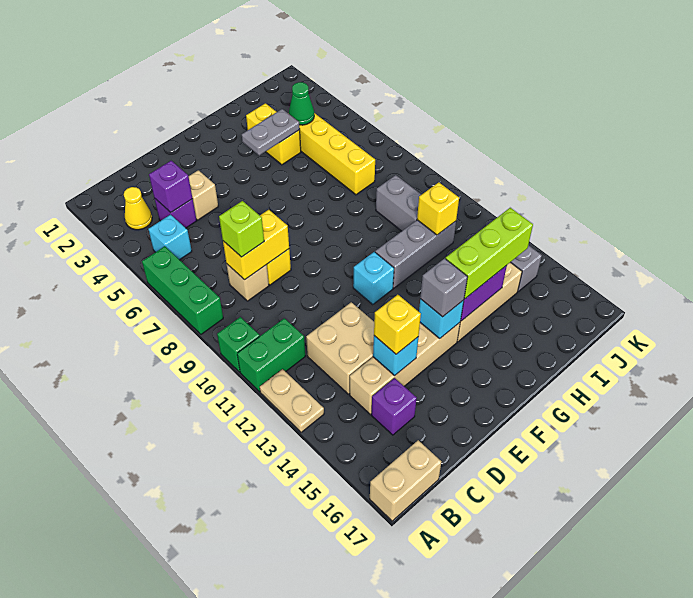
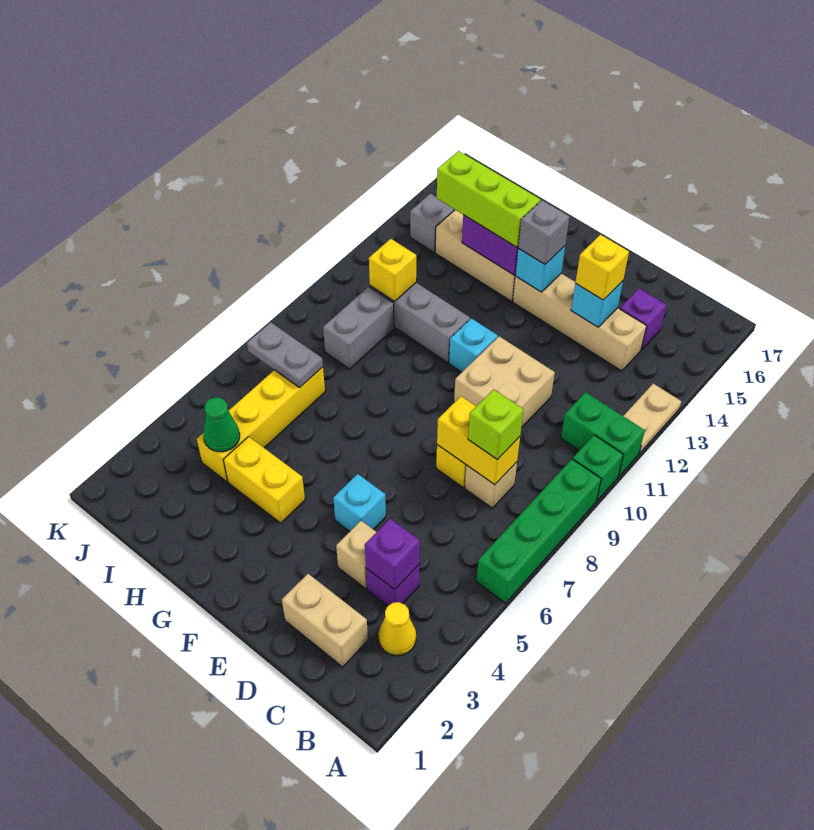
green brick A6:A8 level 1 -> green brick A6:A9 level 1
tan brick A17:B17 level 1 -> tan brick C2:D2 level 1
cyan brick B5 level 1 -> cyan brick E5 level 1
tan brick C12:D13 level 1 -> tan brick D10:E11 level 1
grey plate G4:H4 level 2 -> grey plate I7:J7 level 2
yellow brick H3:H4 level 1 -> yellow brick G4:H4 level 1

